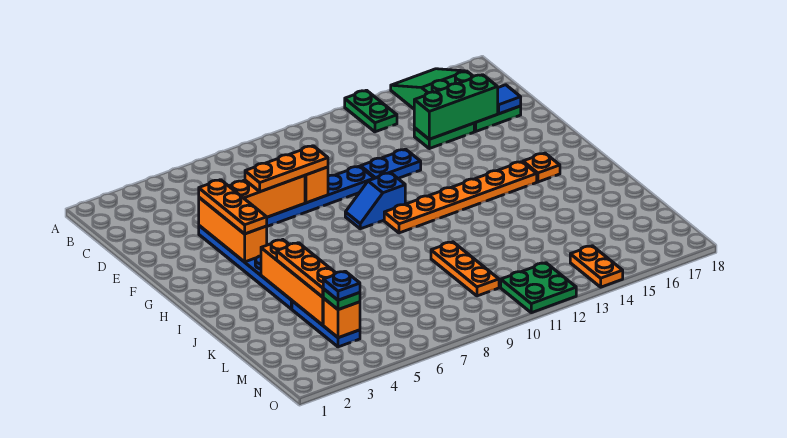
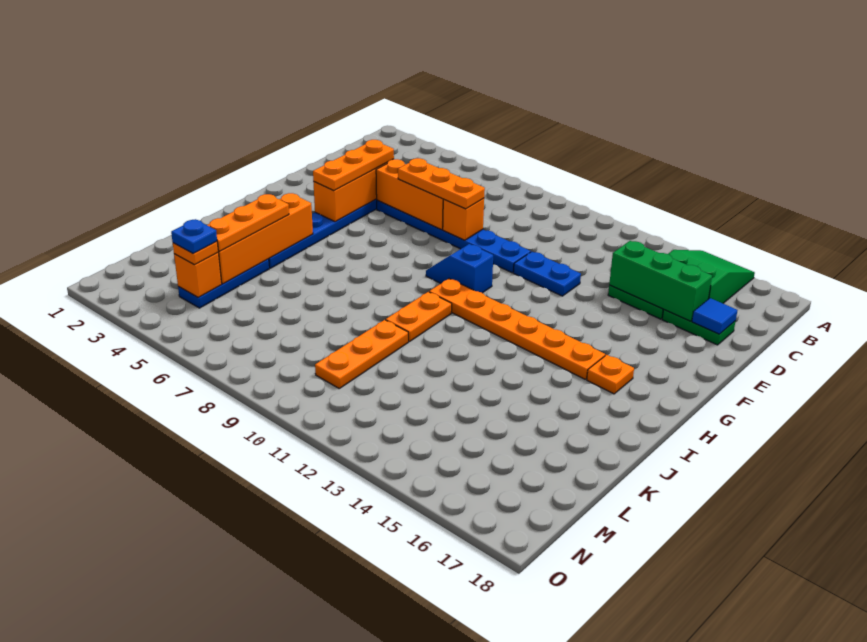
green plate A13:B13 level 1 -> none
green plate M4 level 3 -> orange plate M4 level 3
green plate N11:O12 level 1 -> none
orange plate N14:O14 level 1 -> orange plate I10:J10 level 1

